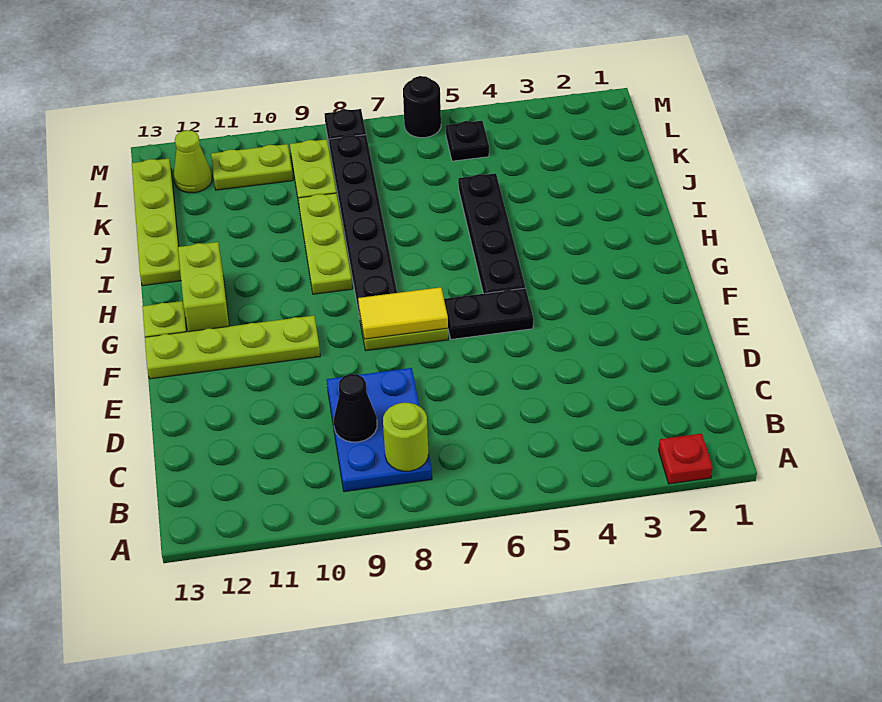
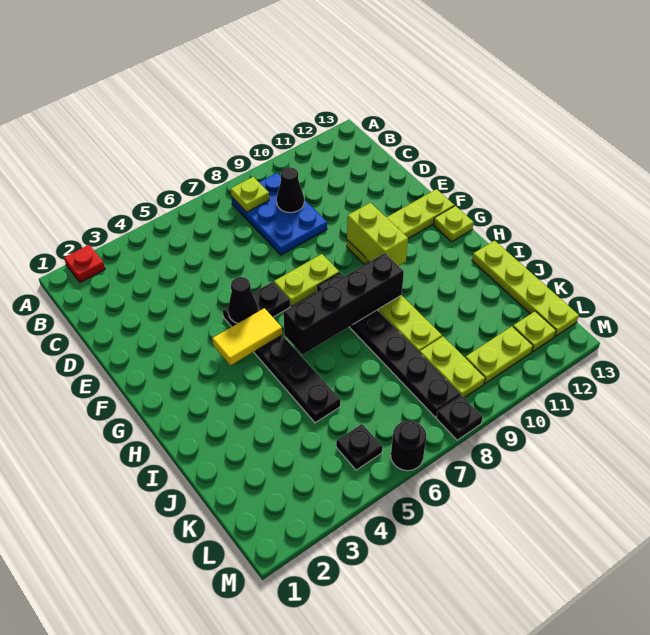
lime round brick B8 level 2 -> lime plate B8 level 2
none -> black cone F5 level 2
yellow tile F7:F8 level 2 -> yellow tile G4:G5 level 2
lime brick G12:H12 level 1 -> lime brick F10:G10 level 2
none -> black brick H6:H9 level 2
lime cone L12 level 1 -> lime plate L12 level 1

